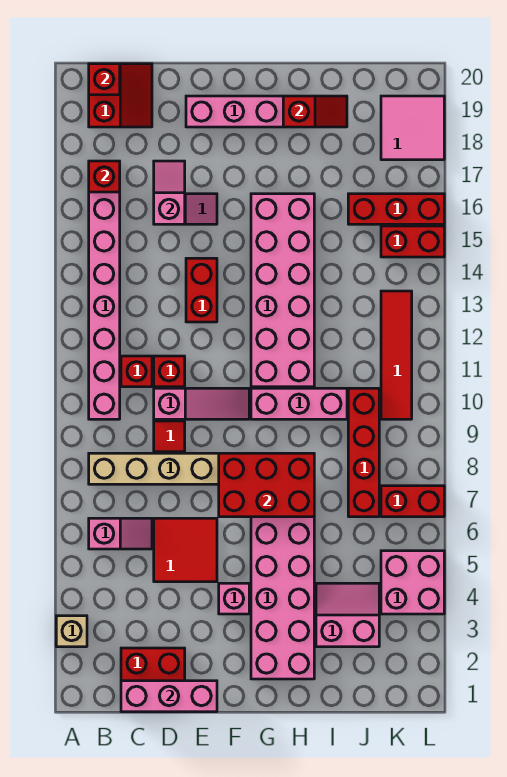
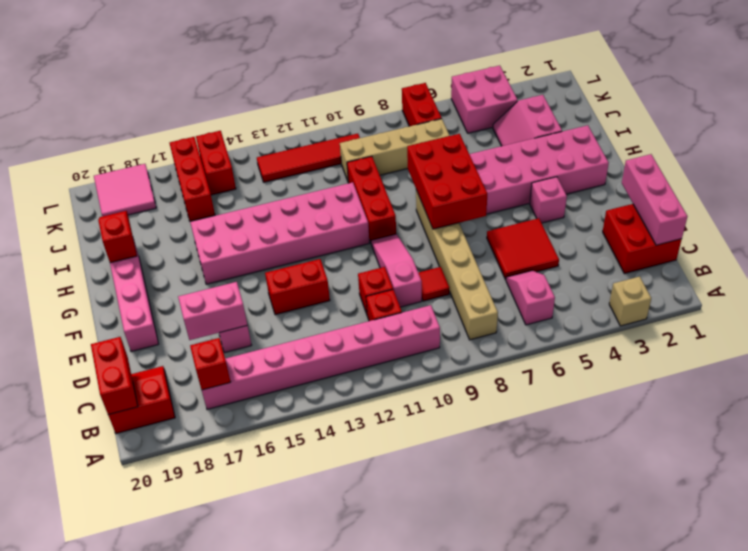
red brick B20 level 2 -> red brick B20:C20 level 2
pink slope D16:D17 level 2 top 16 -> pink brick D16:D17 level 2
pink brick G10:I10 level 1 -> red brick G10:I10 level 1
red brick J7:J10 level 1 -> tan brick J7:J10 level 1

